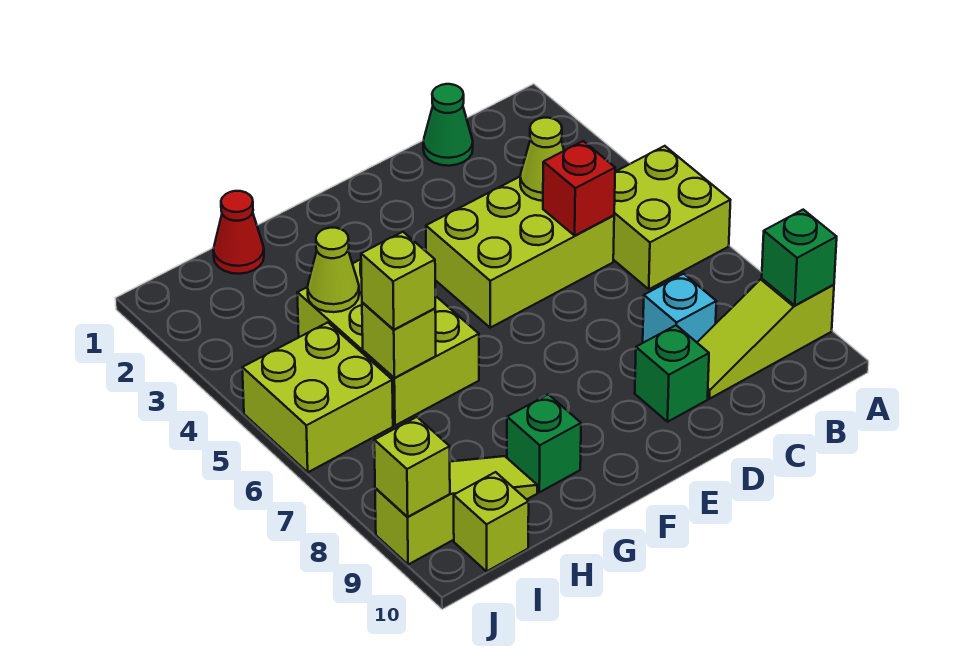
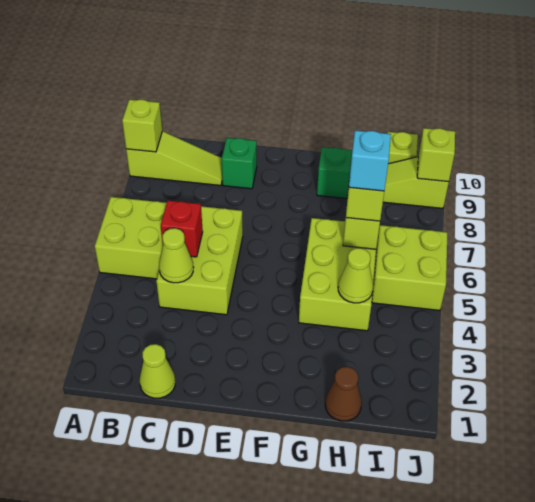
green brick A9 level 2 -> lime brick A9 level 2
green cone C1 level 1 -> lime cone C1 level 1
lime brick C4:E5 level 1 -> lime brick C4:D6 level 1
cyan brick C8 level 1 -> cyan brick H6 level 4
red cone H1 level 1 -> brown cone H1 level 1

